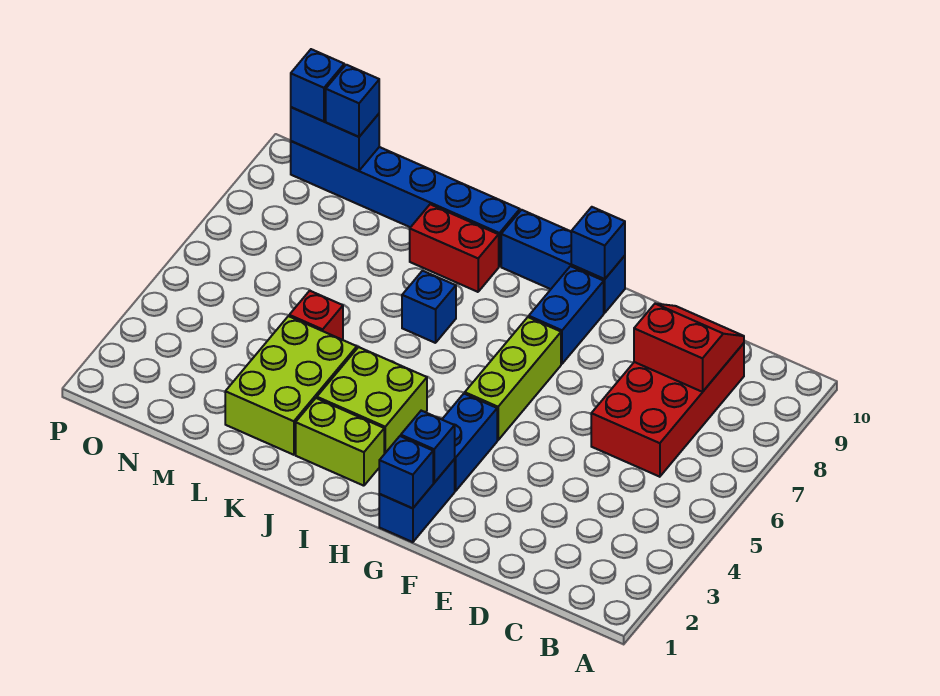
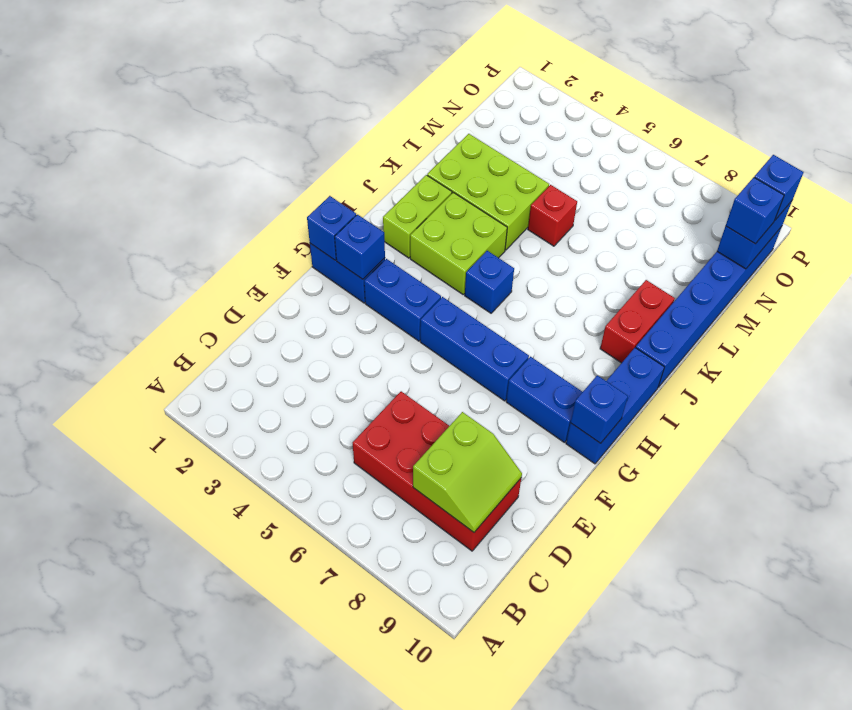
red slope C8:D9 level 2 top 8 -> lime slope C8:D9 level 2 top 8
lime brick G5:G7 level 1 -> blue brick G5:G7 level 1
blue brick J7 level 1 -> blue brick I5 level 1

